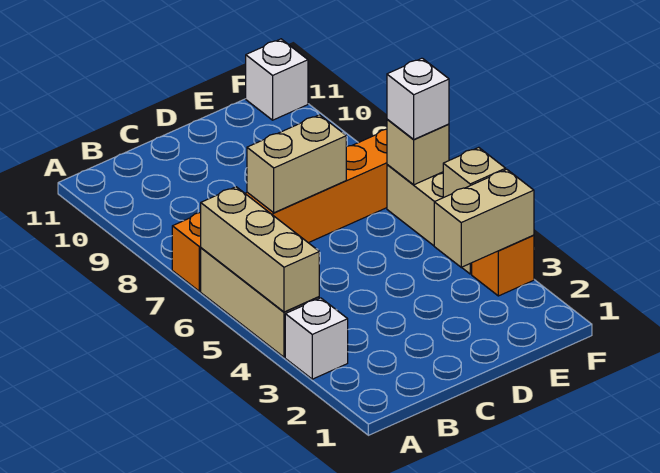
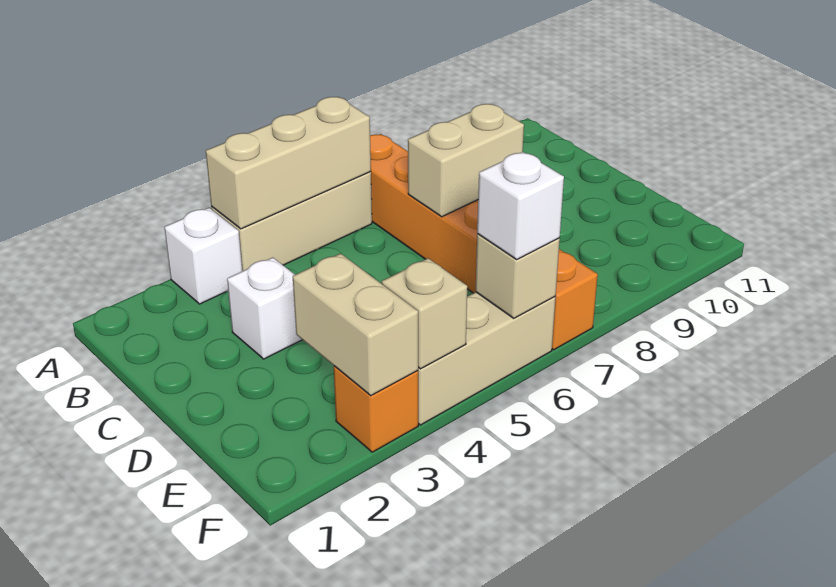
tan brick C7:D7 level 2 -> tan brick C7:C8 level 2
white brick F11 level 1 -> white brick C3 level 1

